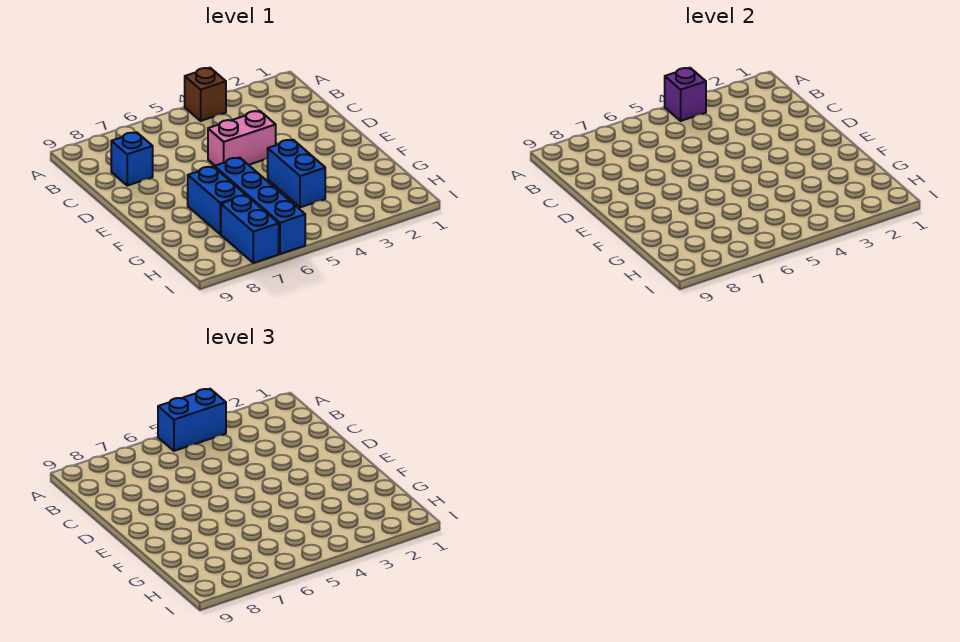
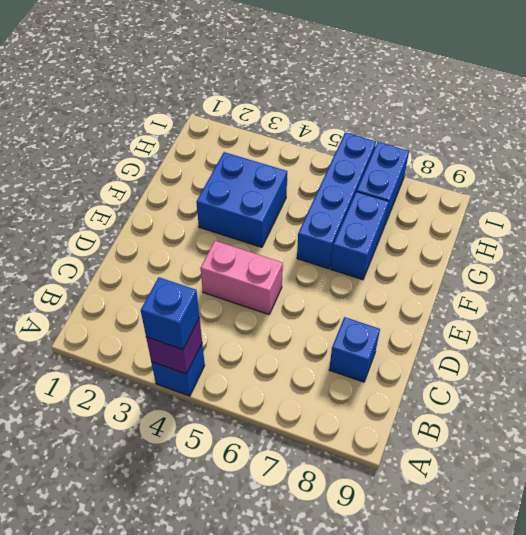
brown brick A4 level 1 -> blue brick A4 level 1
blue brick A4:A5 level 3 -> blue brick A4 level 3
blue brick F4:G4 level 1 -> blue brick F3:G4 level 1

